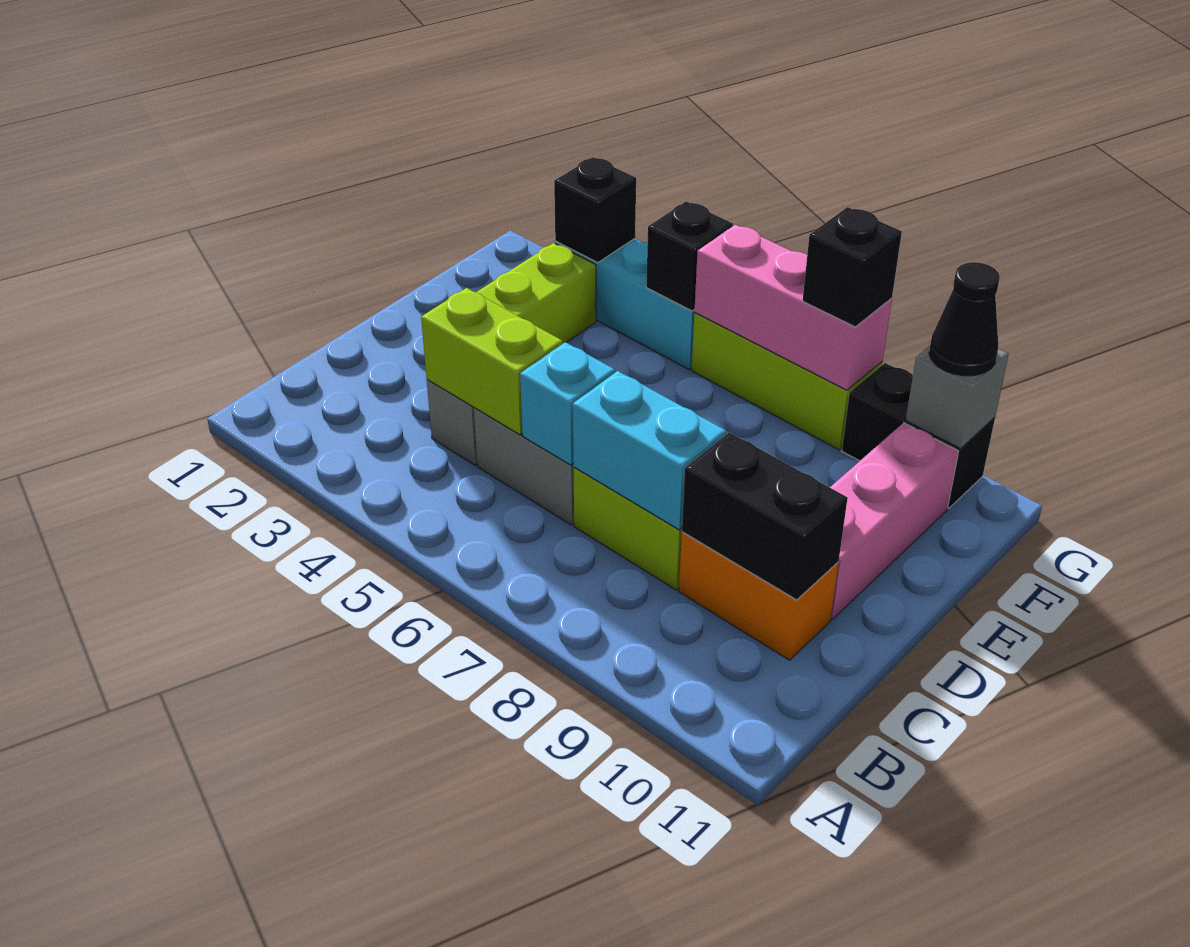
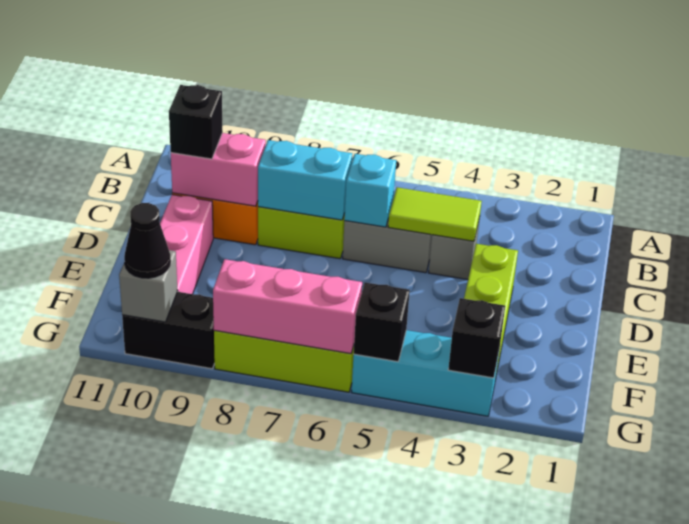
lime brick C4:C5 level 2 -> lime tile C4:C5 level 2
black brick C9:C10 level 2 -> pink brick C9:C10 level 2
black brick G8 level 3 -> black brick C10 level 3

